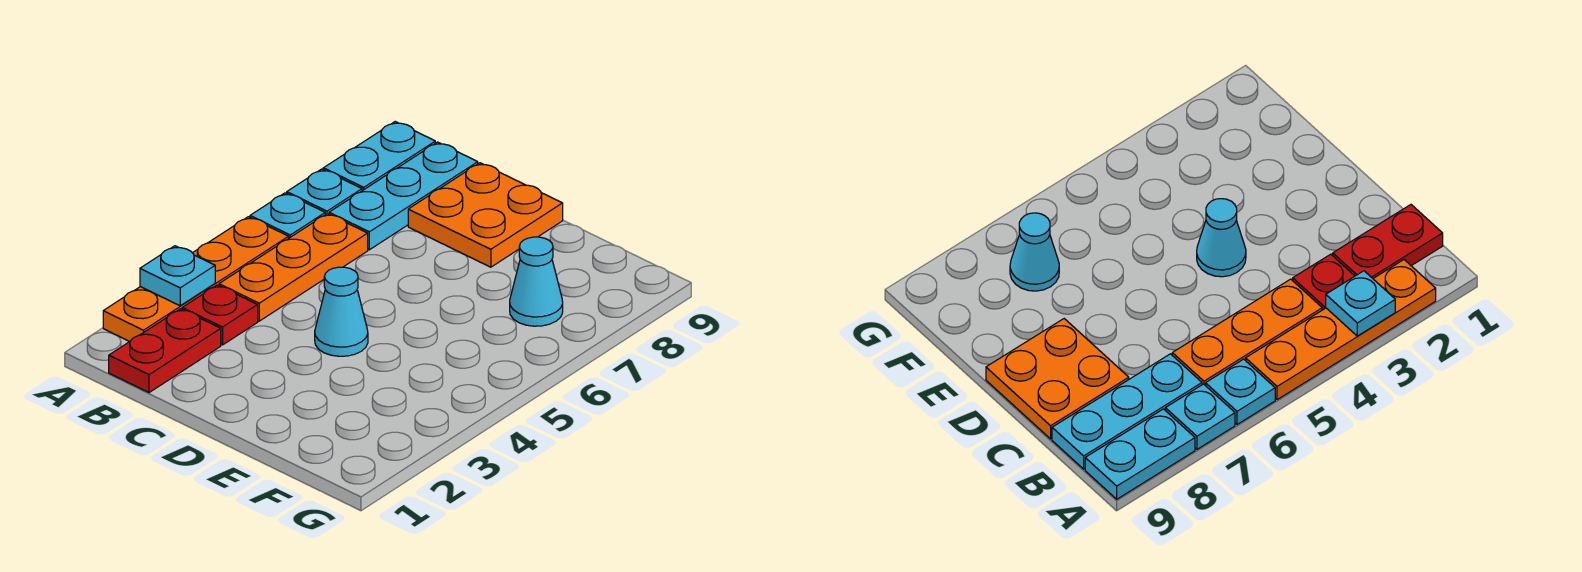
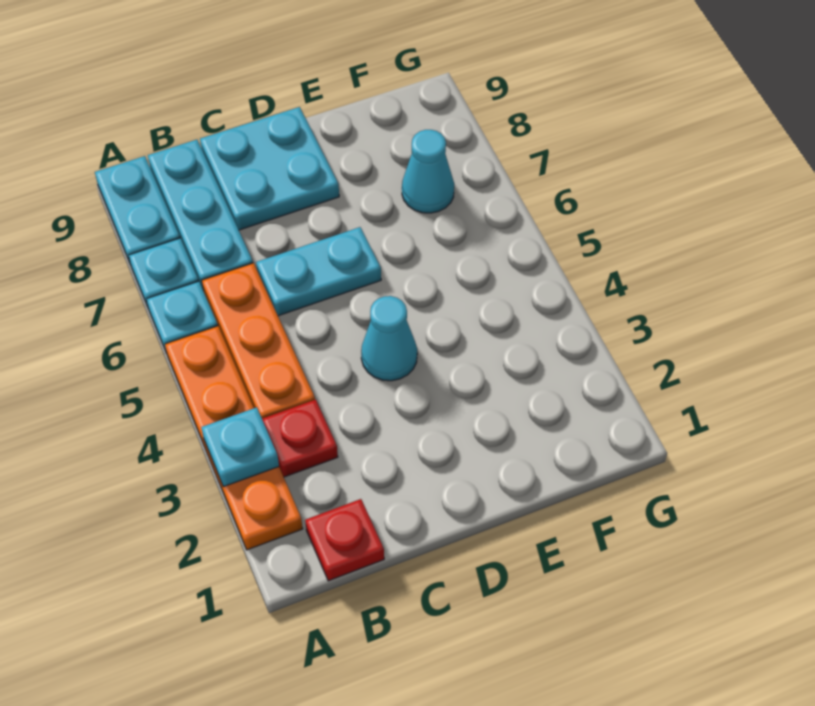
red plate B1:B2 level 1 -> red plate B1 level 1
none -> cyan plate C6:D6 level 1
orange plate C8:D9 level 1 -> cyan plate C8:D9 level 1

